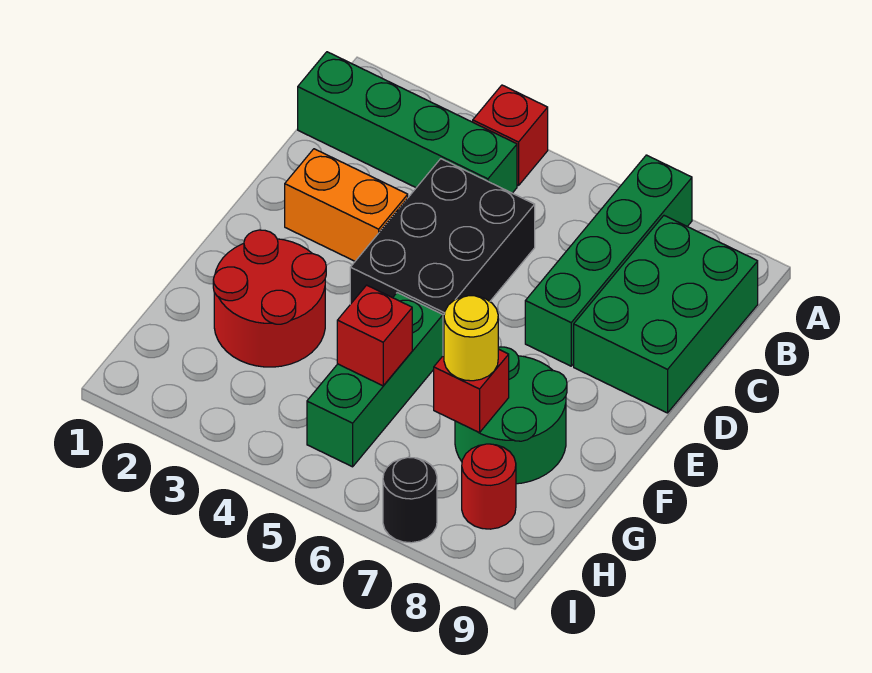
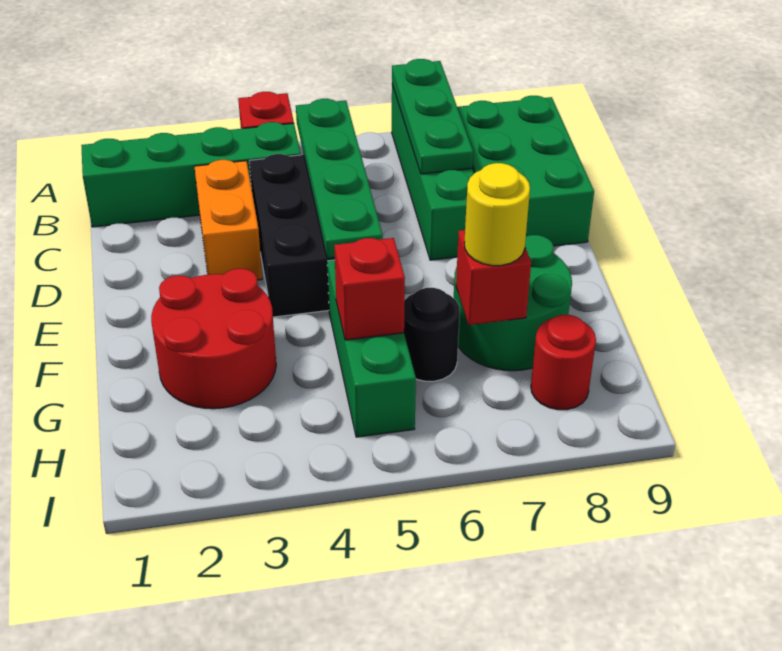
none -> green plate A7:C7 level 2
none -> green plate B5:E5 level 2
orange brick D2:D3 level 1 -> orange brick C3:D3 level 1
black round brick I7 level 1 -> black round brick G6 level 1

